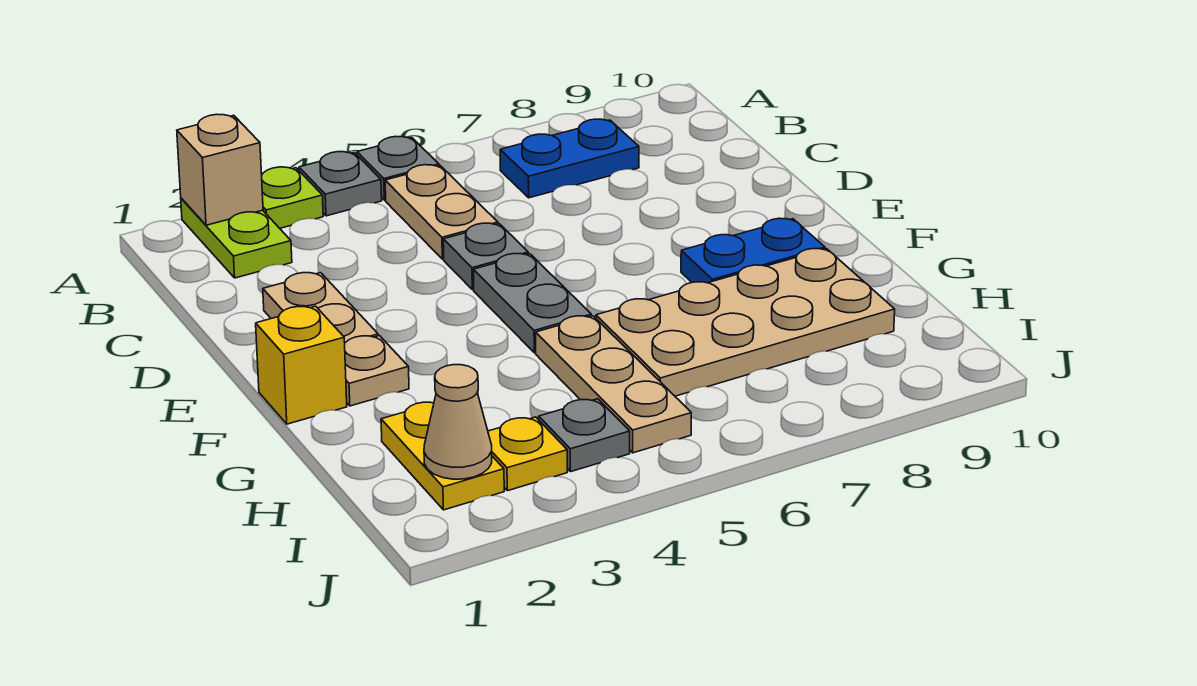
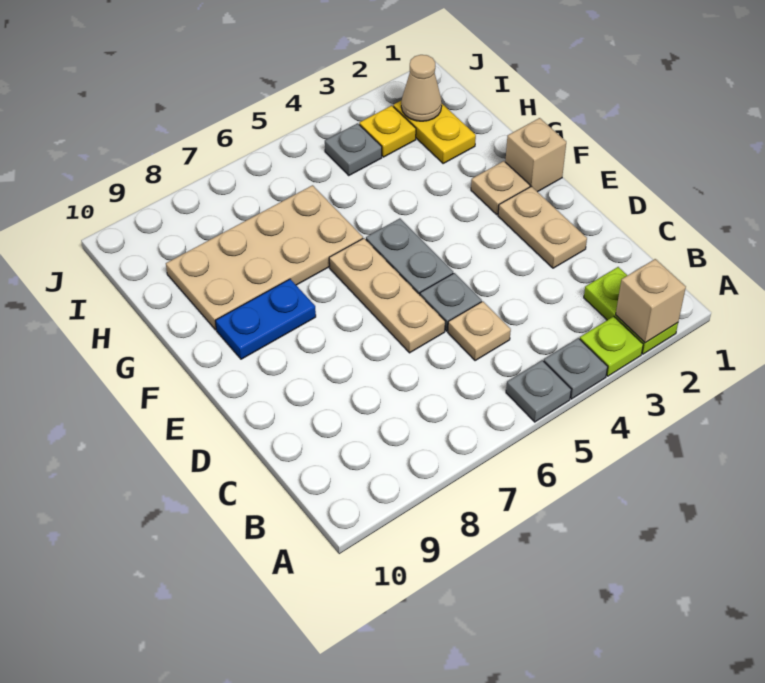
tan plate B5:C5 level 1 -> tan plate C5 level 1
blue plate B7:B8 level 1 -> none
yellow brick F1 level 1 -> tan brick F1 level 1
tan plate G5:I5 level 1 -> tan plate D6:F6 level 1

